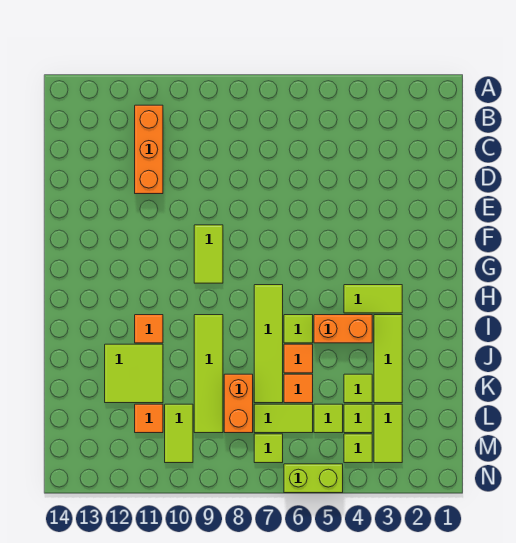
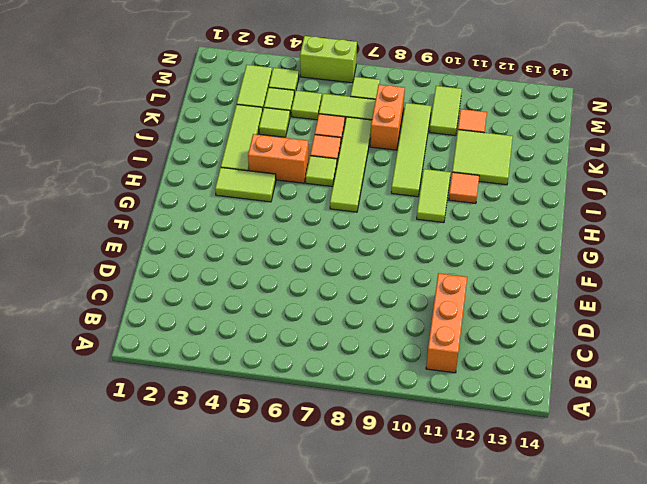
lime tile F9:G9 level 1 -> lime tile H10:I10 level 1

